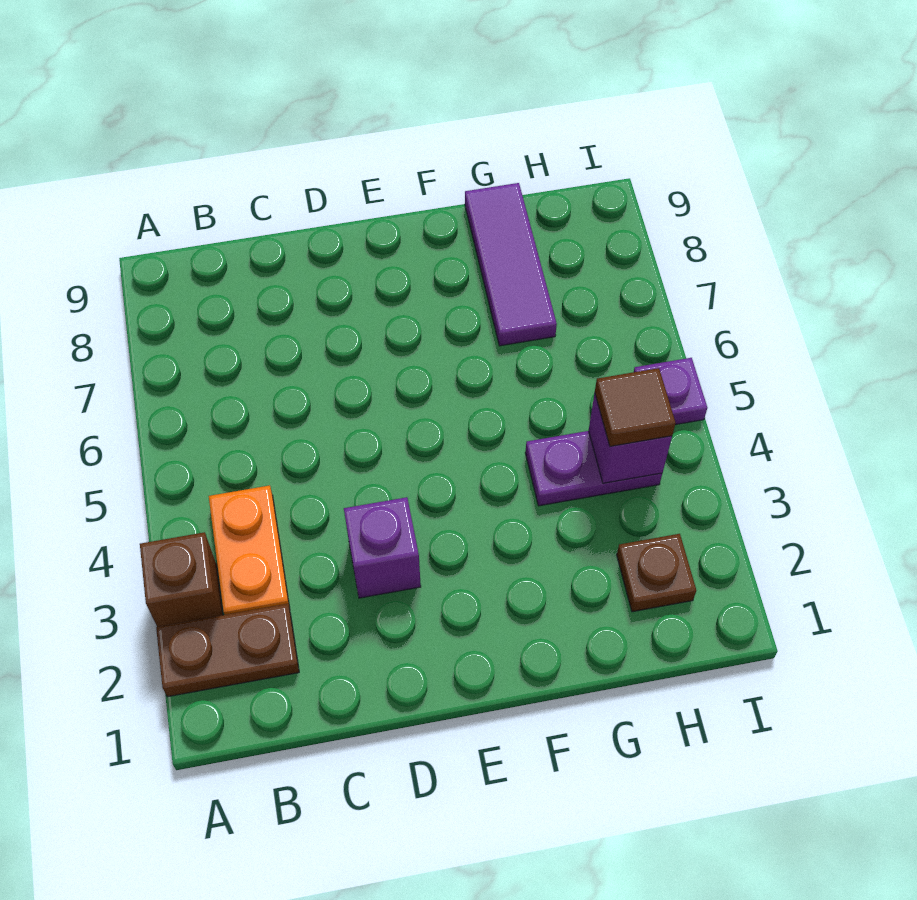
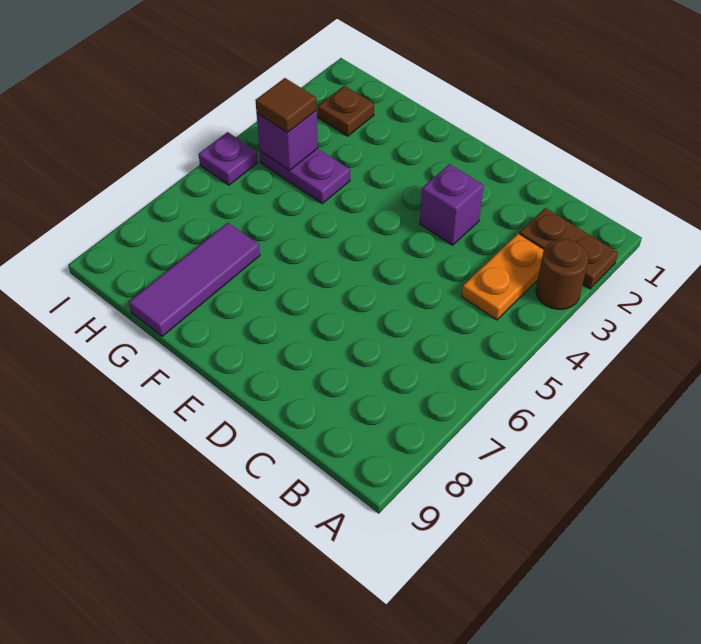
brown brick A3 level 1 -> brown round brick A3 level 1

